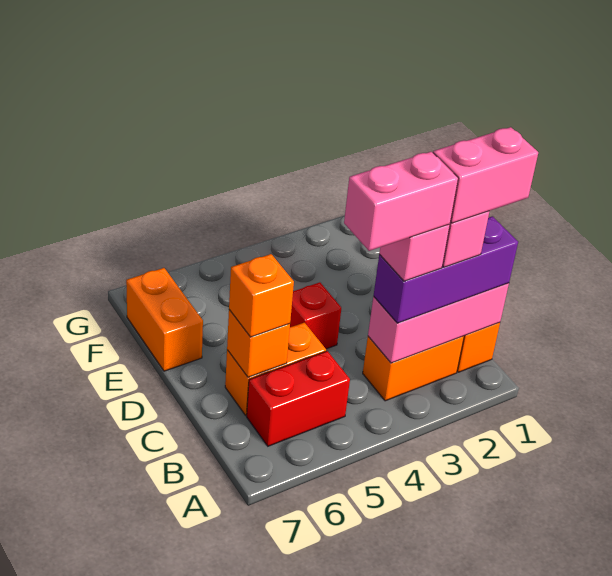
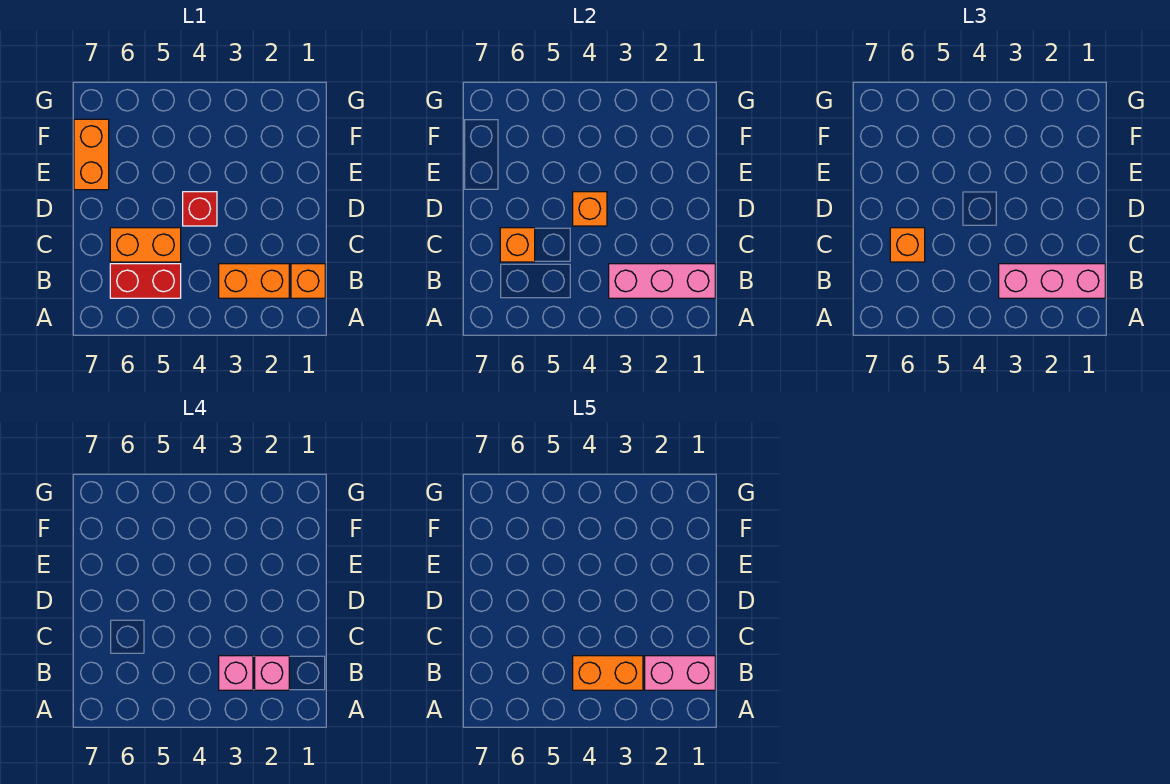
purple brick B1:B3 level 3 -> pink brick B1:B3 level 3
pink brick B3:B4 level 5 -> orange brick B3:B4 level 5
none -> orange brick D4 level 2

